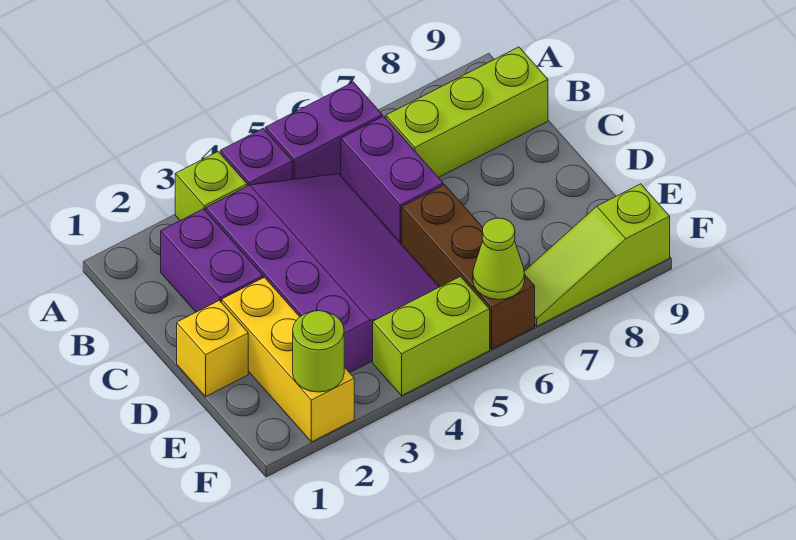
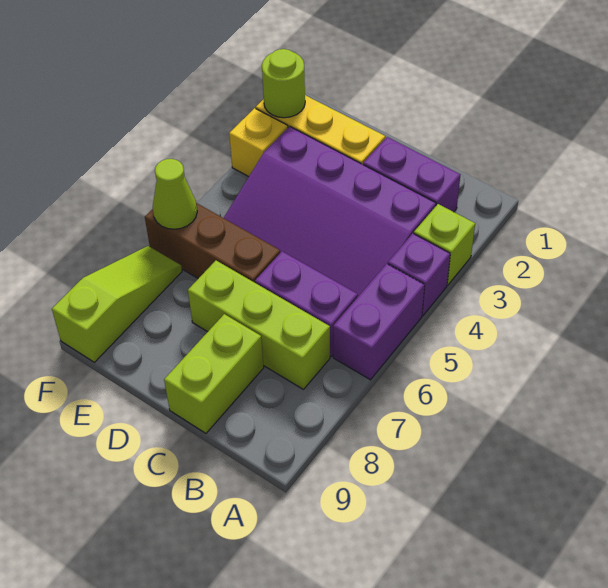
lime brick B7:B9 level 1 -> lime brick B7:D7 level 1
yellow brick D1 level 1 -> yellow brick F3 level 1
lime brick F4:F5 level 1 -> lime brick C8:C9 level 1

